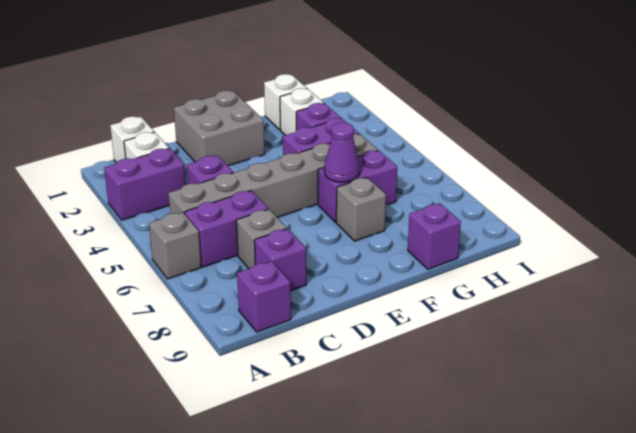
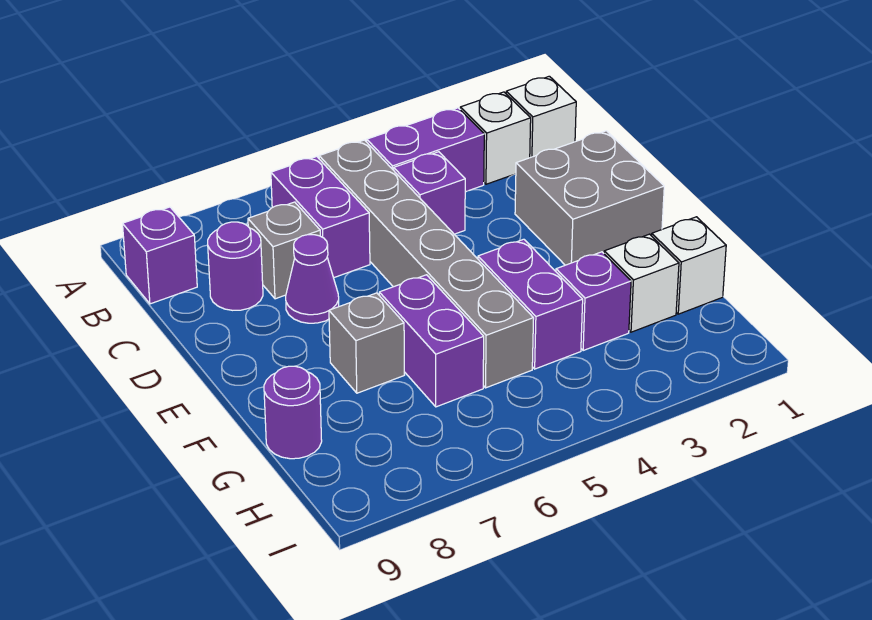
purple brick A3:B3 level 1 -> purple brick B3:B4 level 1
grey brick A6 level 1 -> none
purple brick C8 level 1 -> purple round brick C8 level 1
purple cone F6 level 2 -> purple cone D7 level 1
purple brick G9 level 1 -> purple round brick G9 level 1

